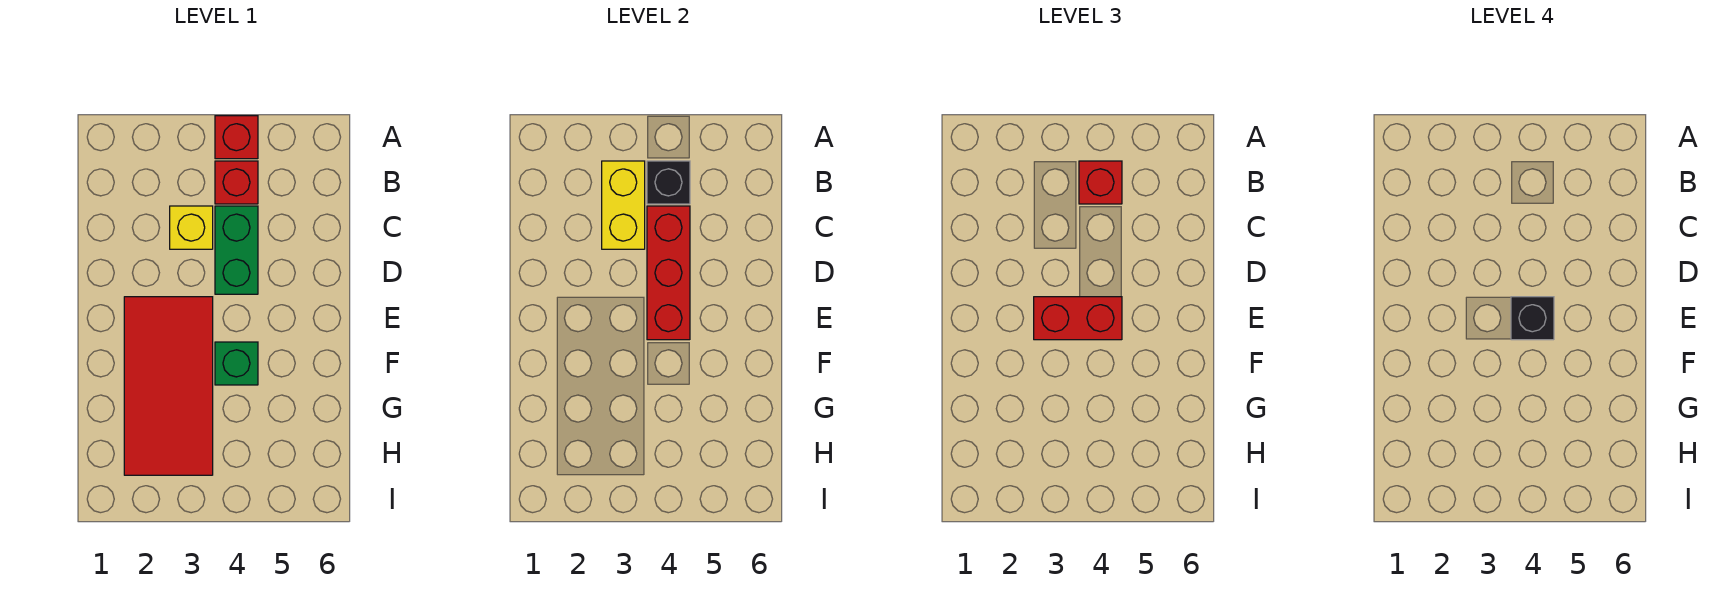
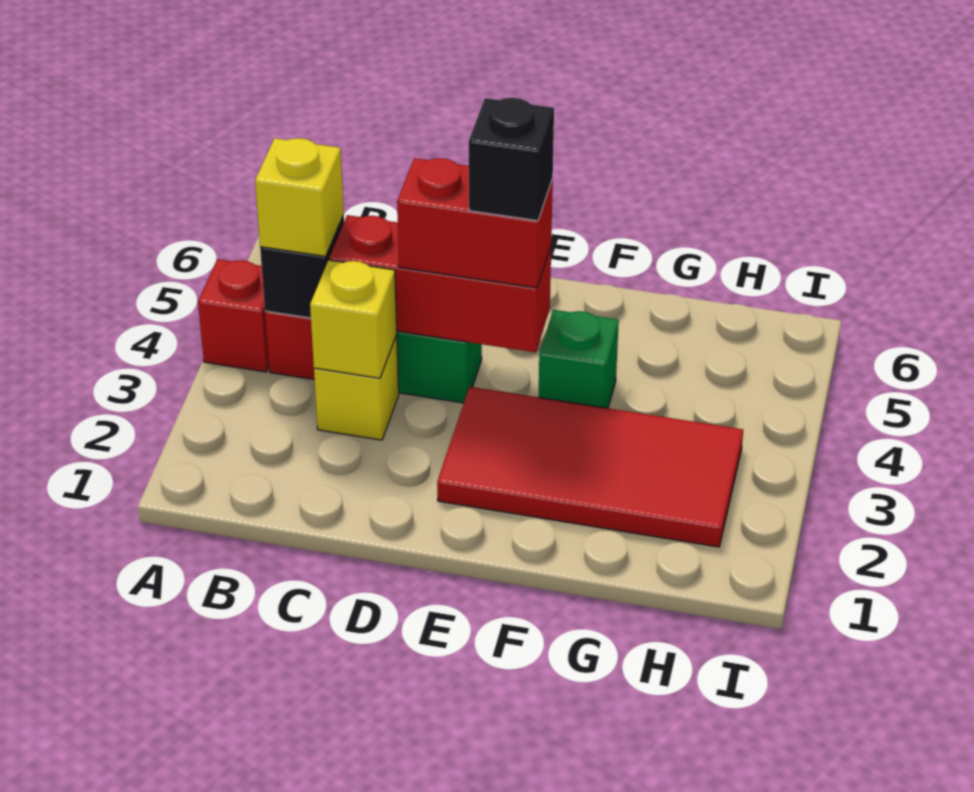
yellow brick B3:C3 level 2 -> yellow brick C3 level 2
red brick B4 level 3 -> yellow brick B4 level 3
red brick E3:E4 level 3 -> red brick D4:E4 level 3

